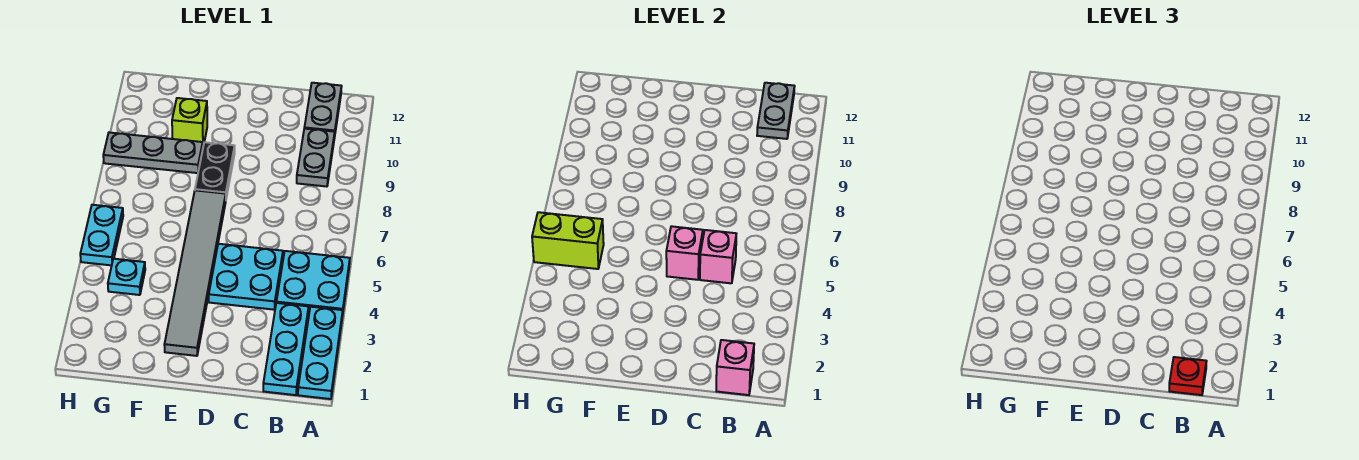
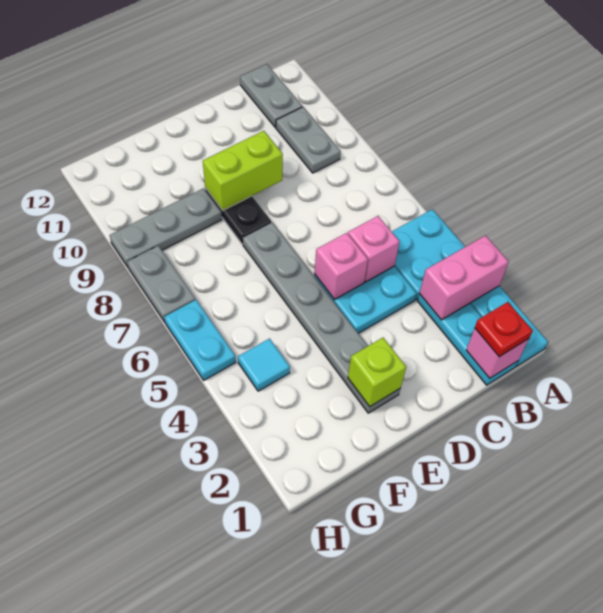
none -> pink brick A3:B3 level 2
grey plate B11:B12 level 2 -> grey plate H7:H8 level 1
grey tile E2:E7 level 1 -> grey plate E2:E7 level 1
lime brick F10 level 1 -> lime brick E2 level 2
cyan plate G4 level 1 -> cyan tile G4 level 1
lime brick G5:H5 level 2 -> lime brick D9:E9 level 2

